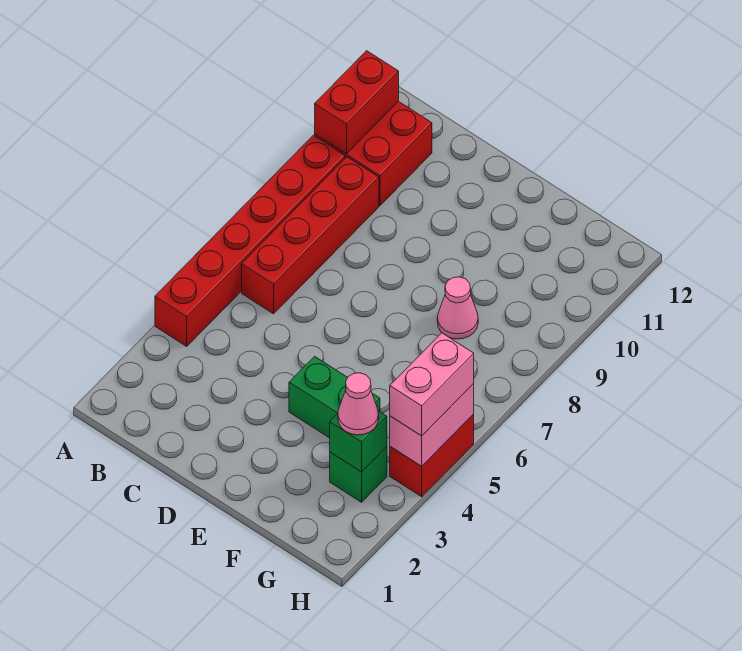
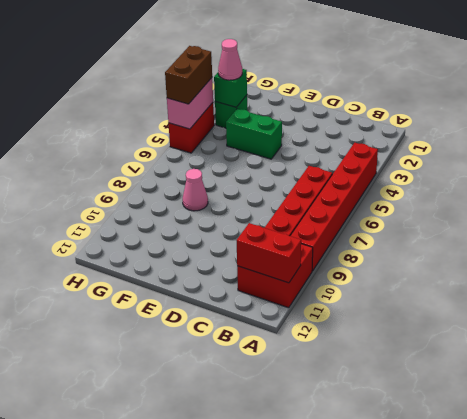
red brick A10:A11 level 2 -> red brick A11:B11 level 2
pink brick H4:H5 level 3 -> brown brick H4:H5 level 3

